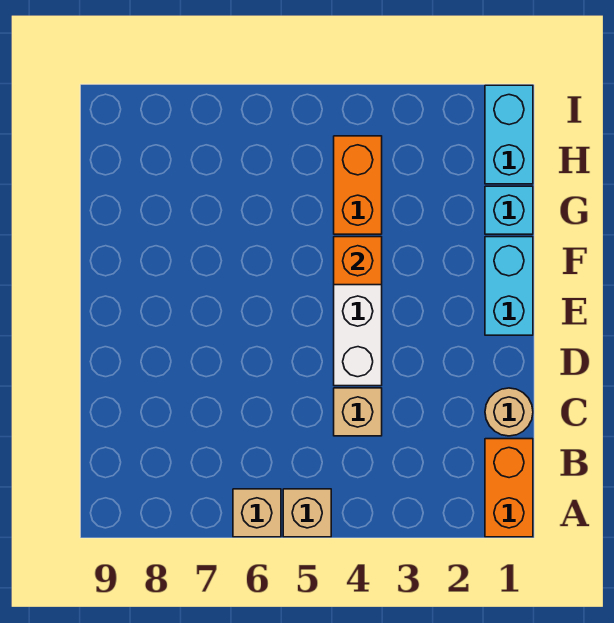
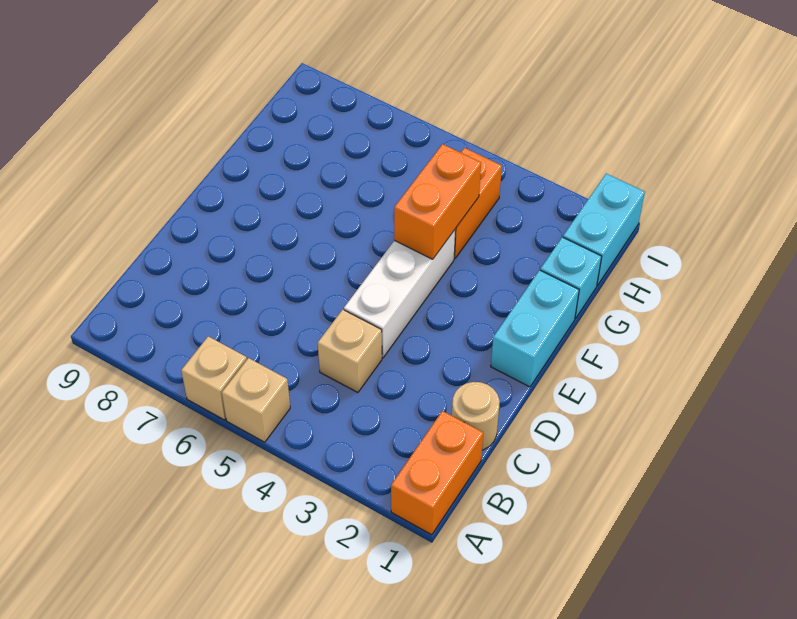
orange brick F4 level 2 -> orange brick F4:G4 level 2

